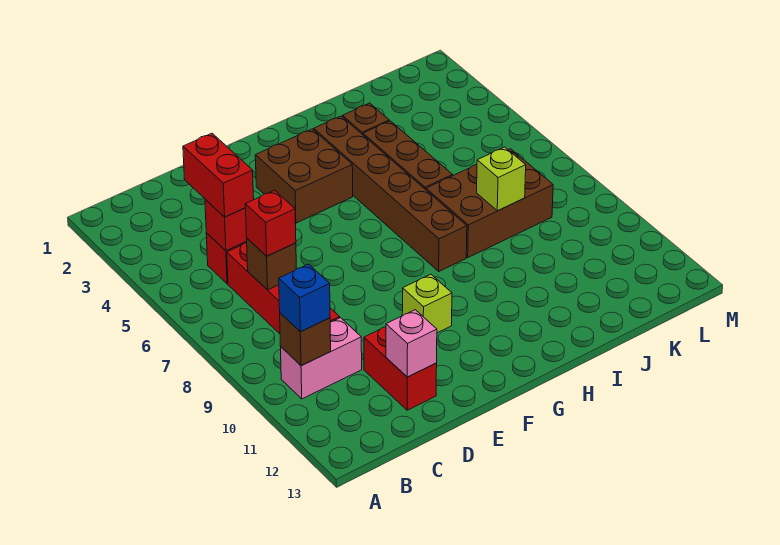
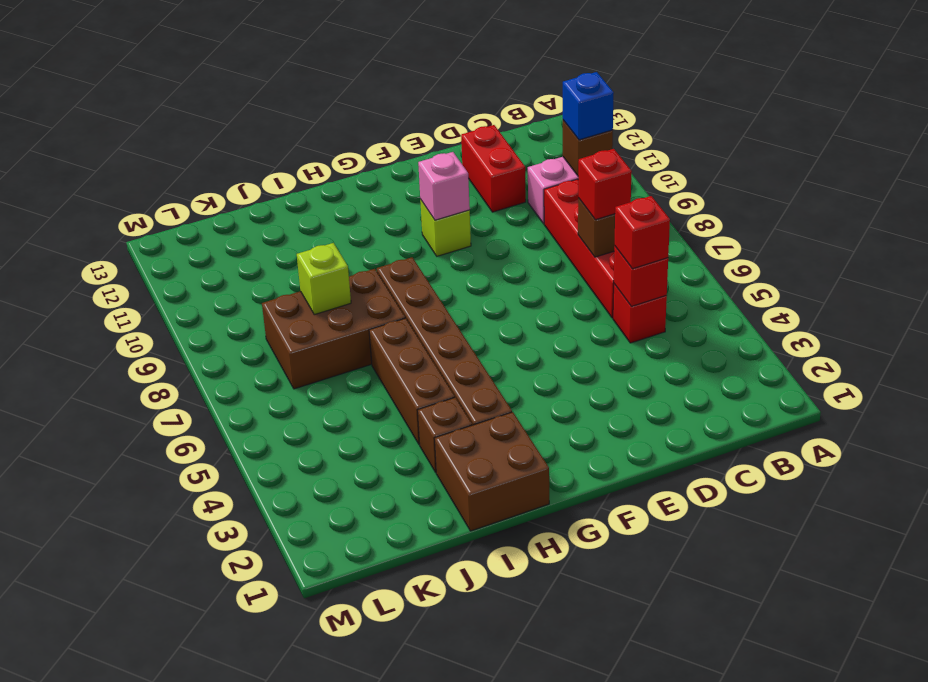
red brick C4:C5 level 3 -> red brick C5 level 3
pink brick D12 level 2 -> pink brick F10 level 2
brown brick F3:G4 level 1 -> brown brick H1:I2 level 1

